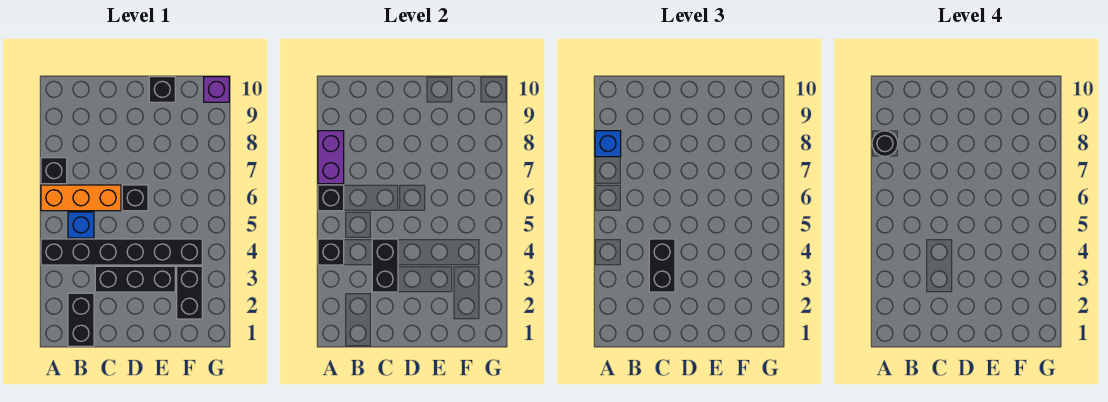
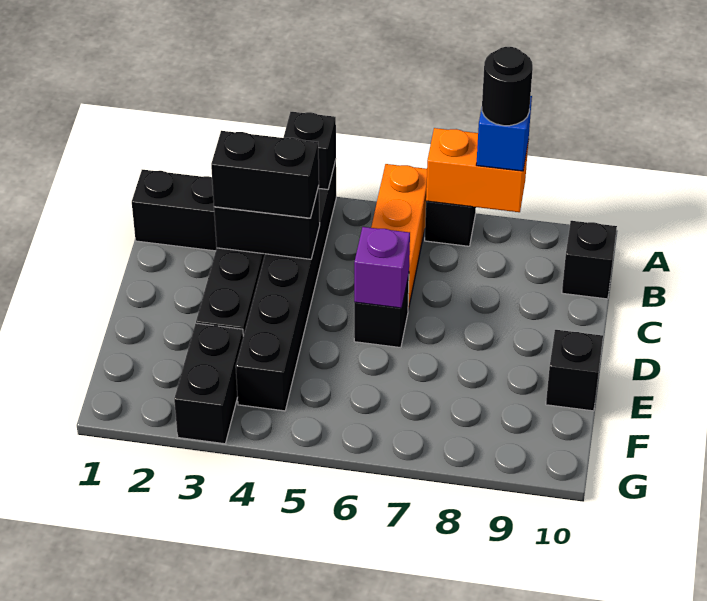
black brick A6 level 2 -> black brick B10 level 1
purple brick A7:A8 level 2 -> orange brick A7:A8 level 2
blue brick B5 level 1 -> none
black brick F2:F3 level 1 -> black brick F3:G3 level 1
purple brick G10 level 1 -> purple brick D6 level 2

